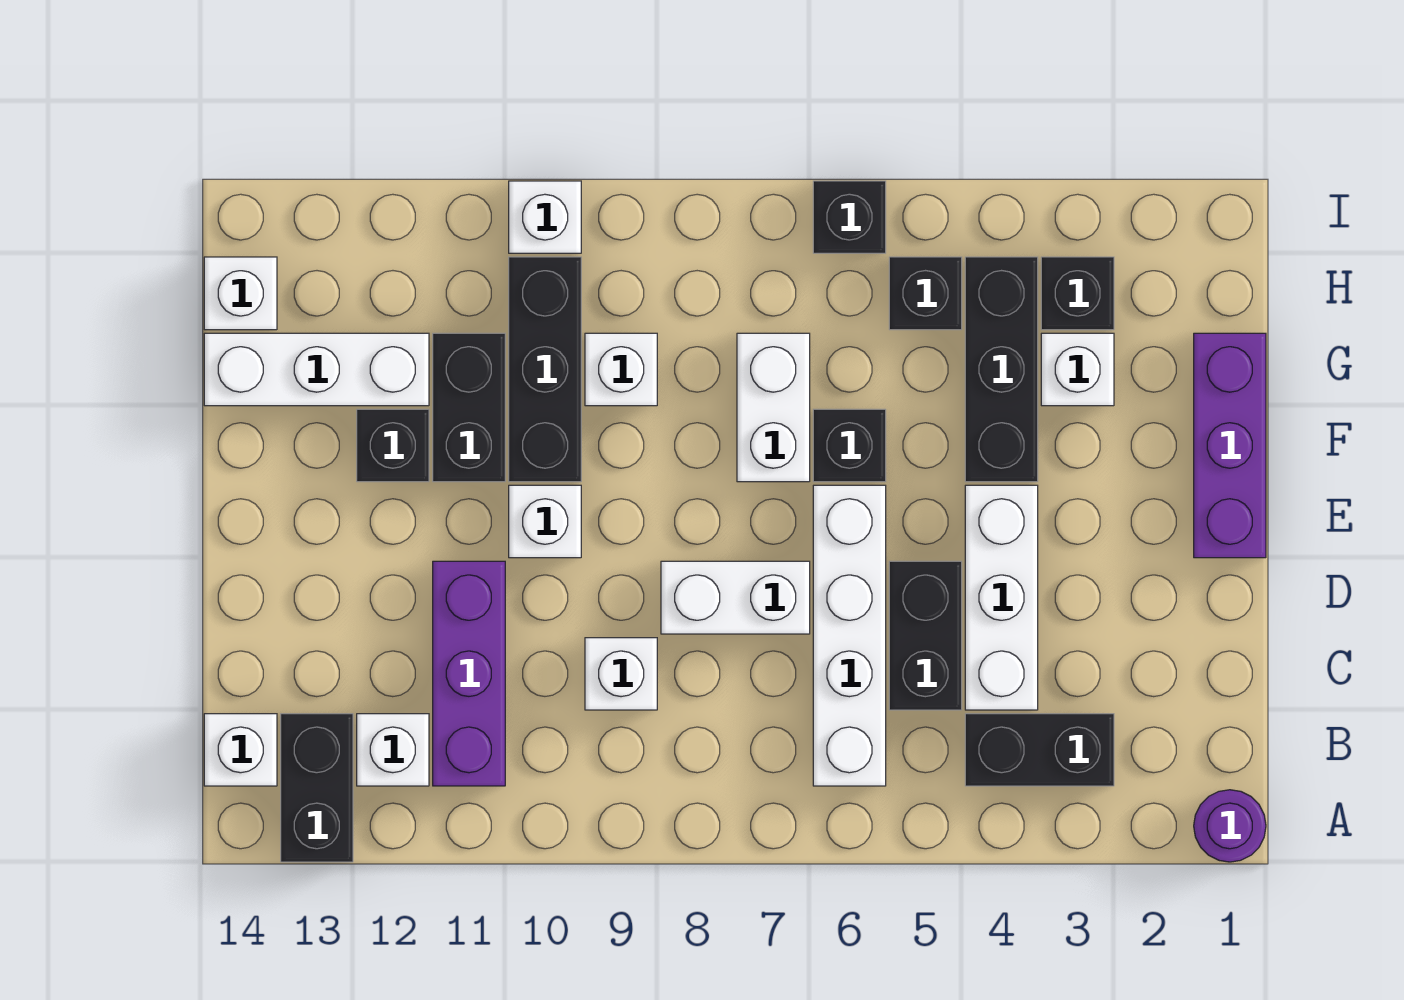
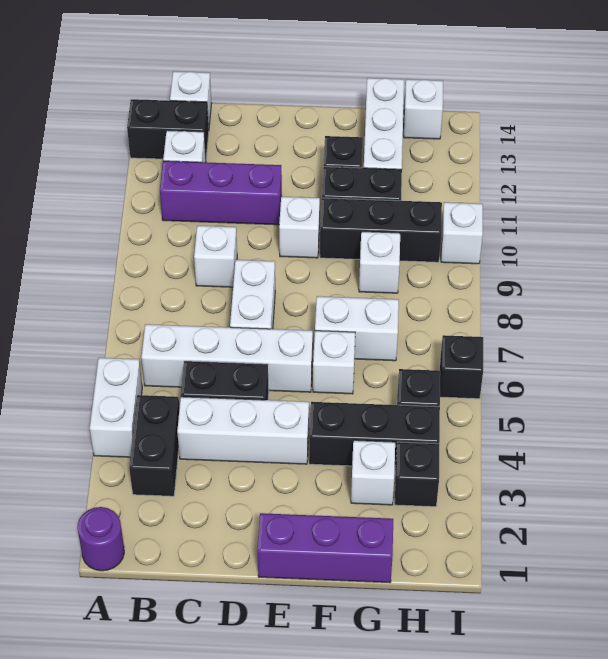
none -> white brick A4:A5 level 1
black brick F6 level 1 -> white brick F6 level 1

